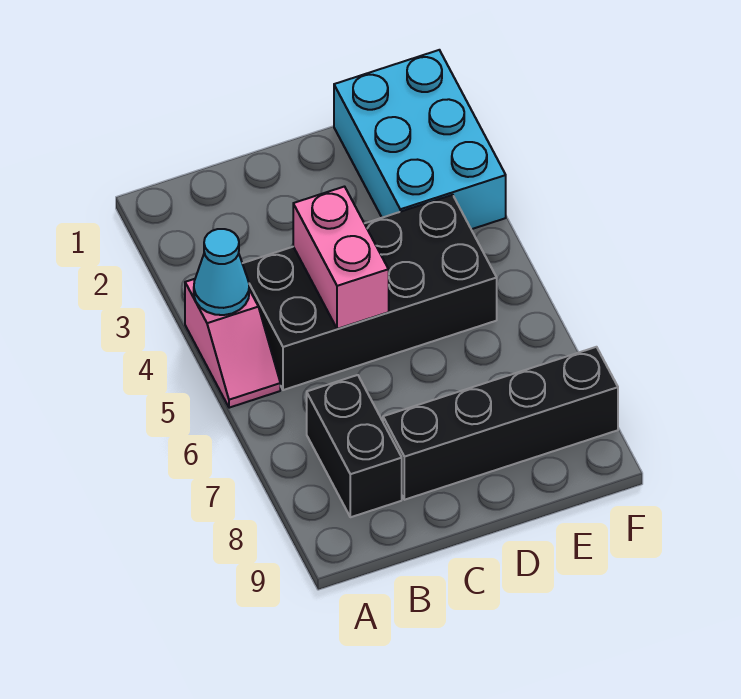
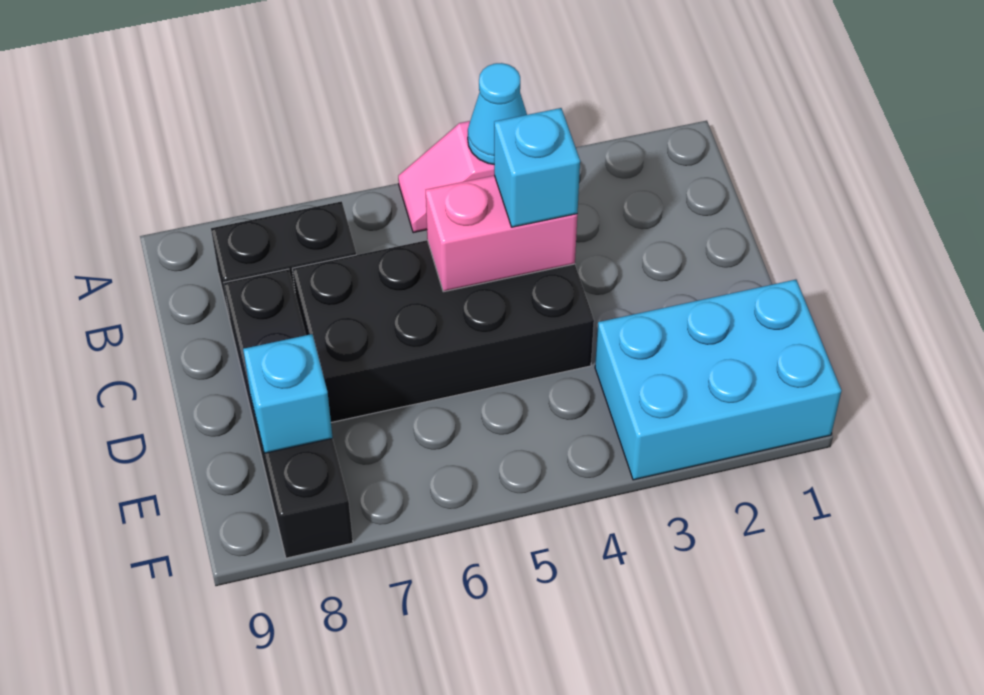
black brick B4:E5 level 1 -> black brick C4:D7 level 1
none -> cyan brick C4 level 3
none -> cyan brick E8 level 2

